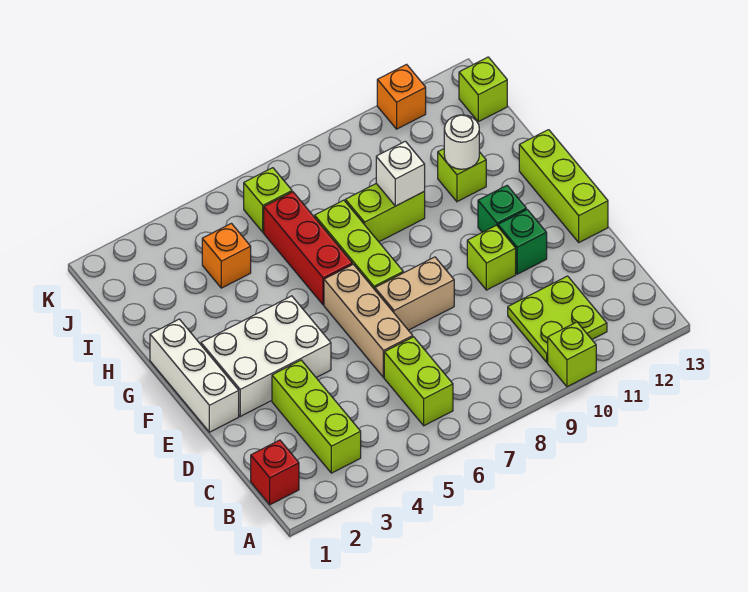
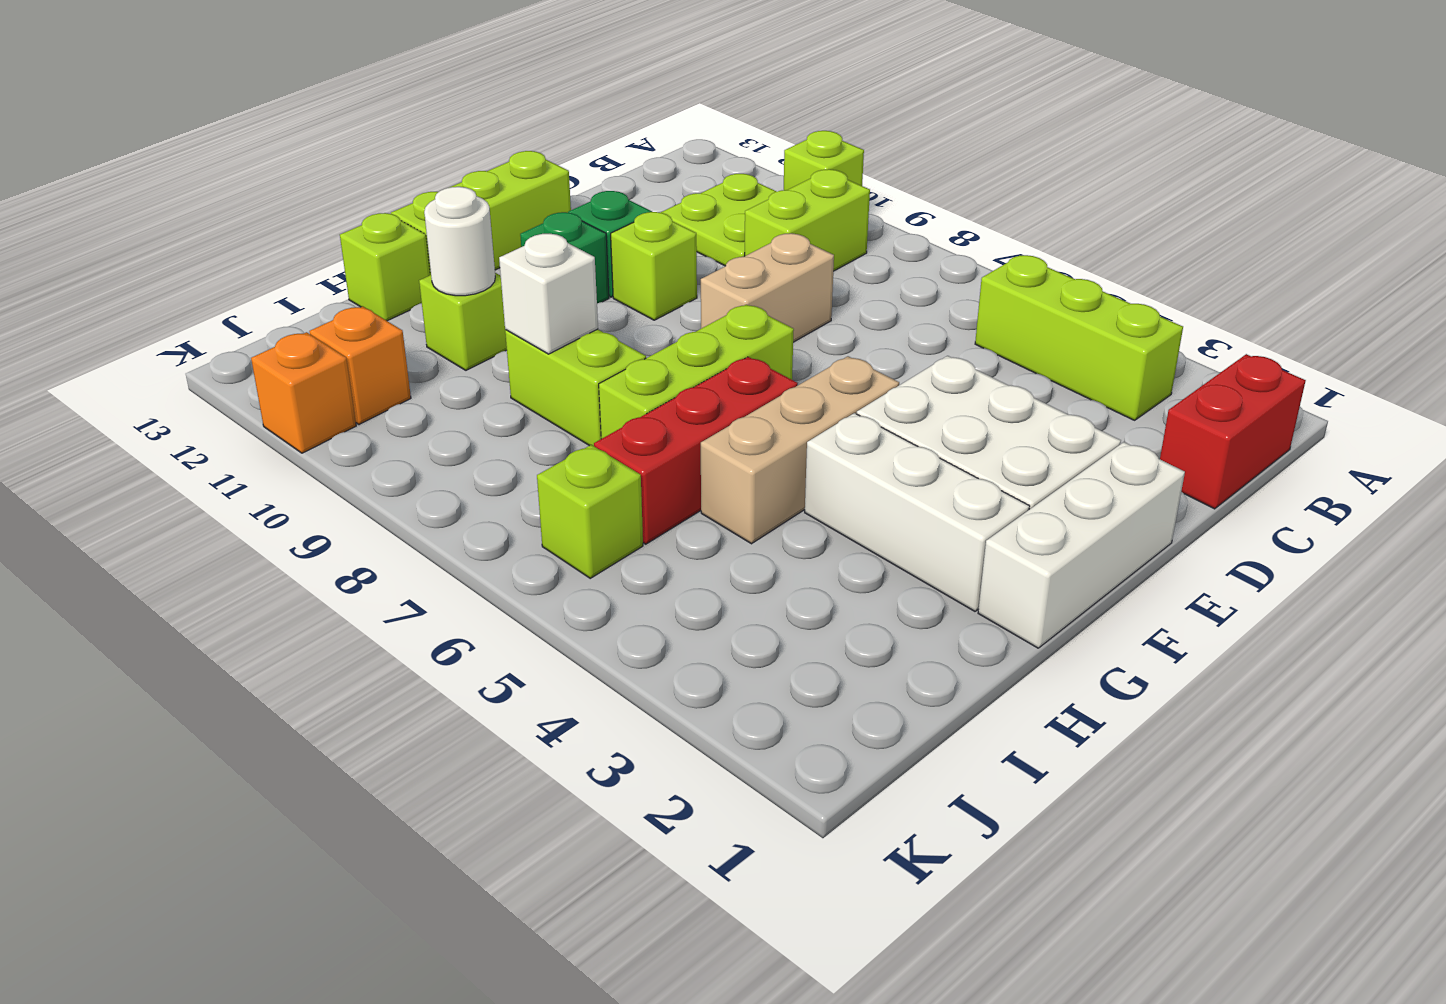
red brick B1 level 1 -> red brick B1:C1 level 1
lime brick B3:D3 level 1 -> lime brick B3:B5 level 1
lime brick B6:C6 level 1 -> lime brick B9:C9 level 1
tan brick D6:F6 level 1 -> tan brick F5:H5 level 1
tan brick E7:E8 level 1 -> tan brick D8:E8 level 1
none -> white brick G2:G4 level 1
orange brick I4 level 1 -> orange brick J11 level 1
lime brick J13 level 1 -> lime brick H13 level 1

